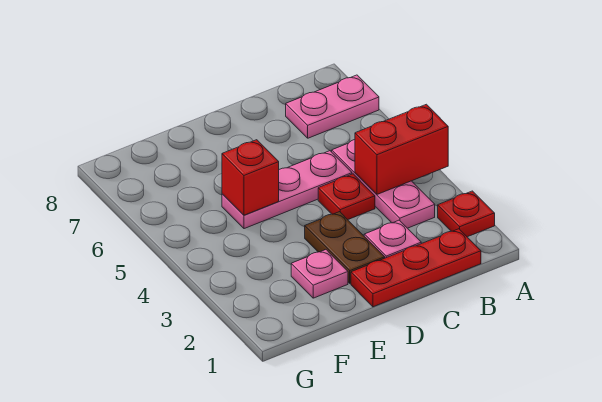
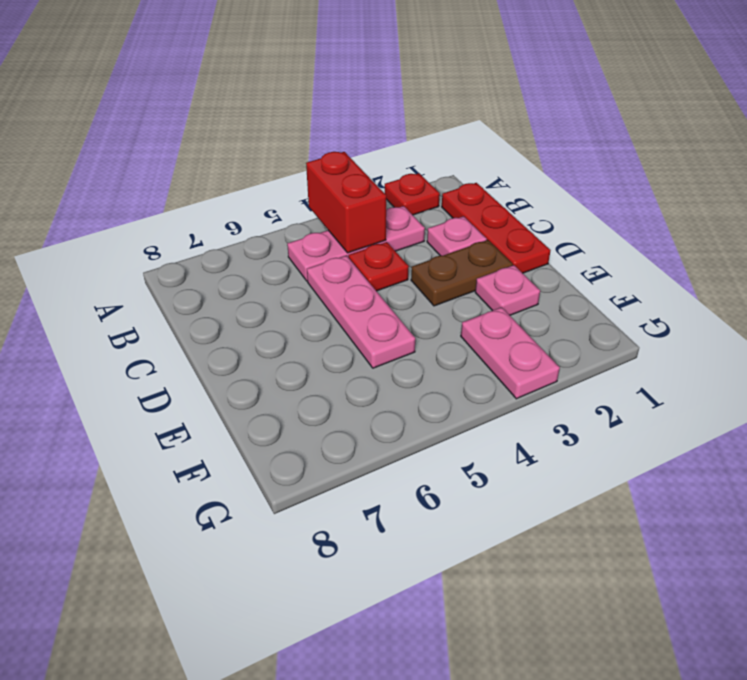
pink plate A7:B7 level 1 -> pink plate F3:G3 level 1
red brick E5 level 2 -> none

